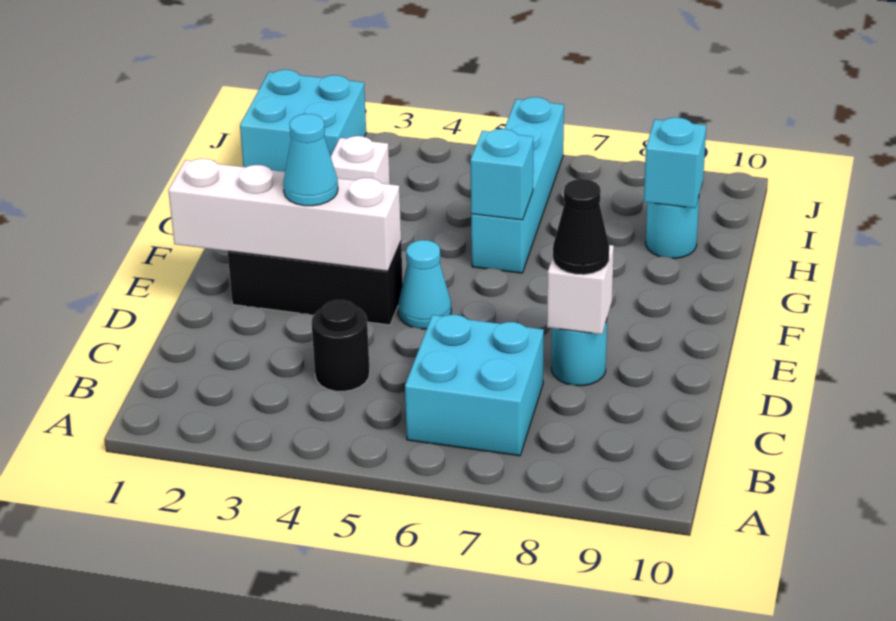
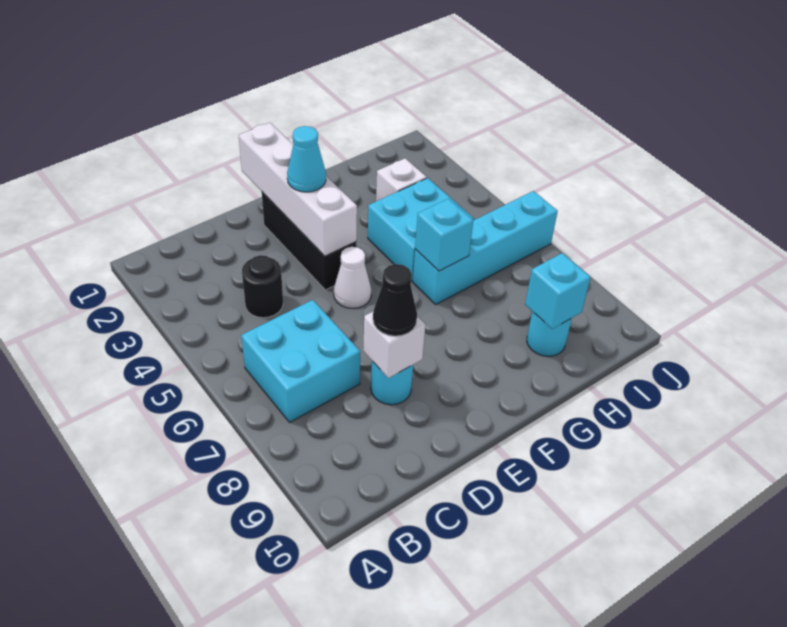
cyan cone E5 level 1 -> white cone E5 level 1
cyan brick I1:J2 level 1 -> cyan brick G4:H5 level 1

